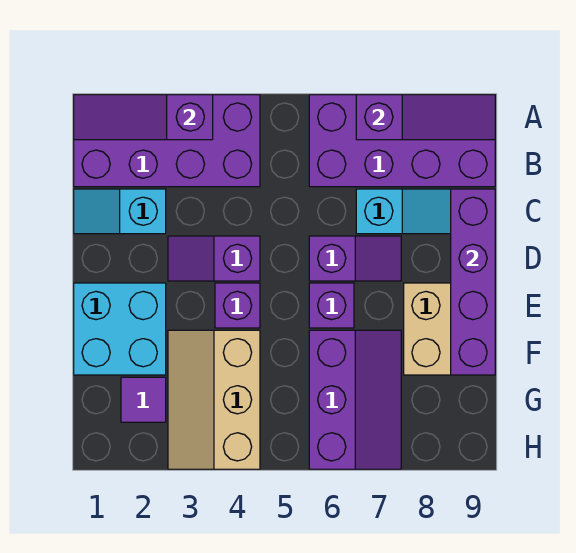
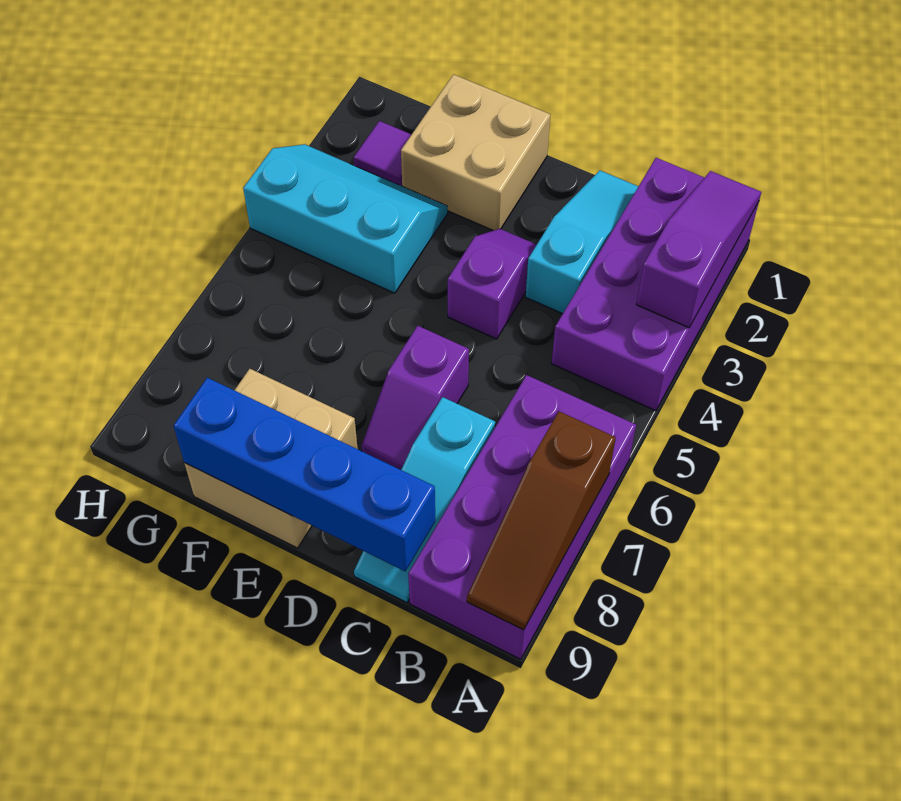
purple slope A7:A9 level 2 top 7 -> brown slope A7:A9 level 2 top 7
cyan slope C1:C2 level 1 top 2 -> cyan slope C1:C3 level 1 top 3
purple brick C9:F9 level 2 -> blue brick C9:F9 level 2
cyan brick E1:F2 level 1 -> tan brick E1:F2 level 1
purple brick E4 level 1 -> none
purple brick E6 level 1 -> none
tan slope F3:H4 level 1 top 4 -> cyan slope F3:H4 level 1 top 4
purple slope F6:H7 level 1 top 6 -> none

